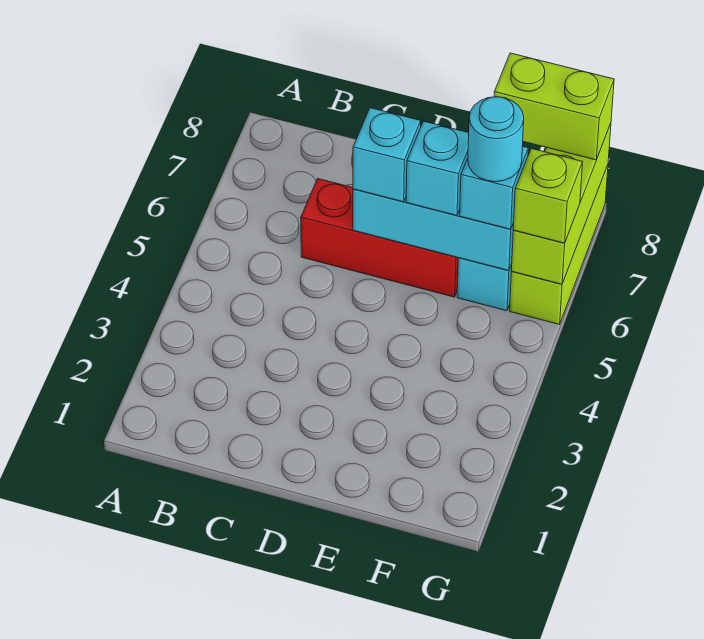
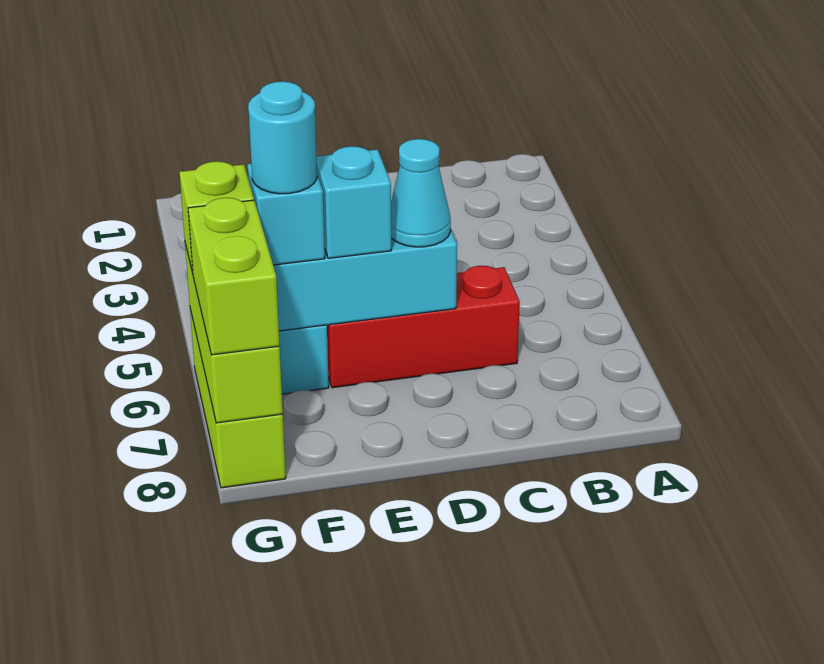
cyan brick D6 level 3 -> cyan cone D6 level 3
lime brick F8:G8 level 3 -> lime brick G7:G8 level 3

